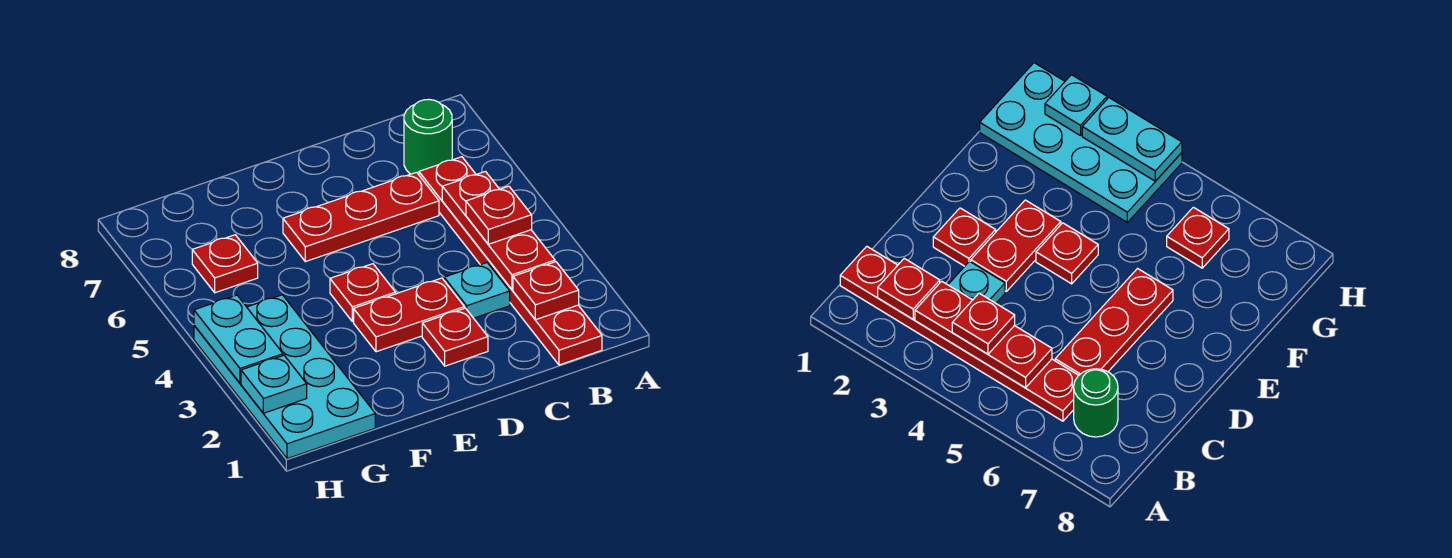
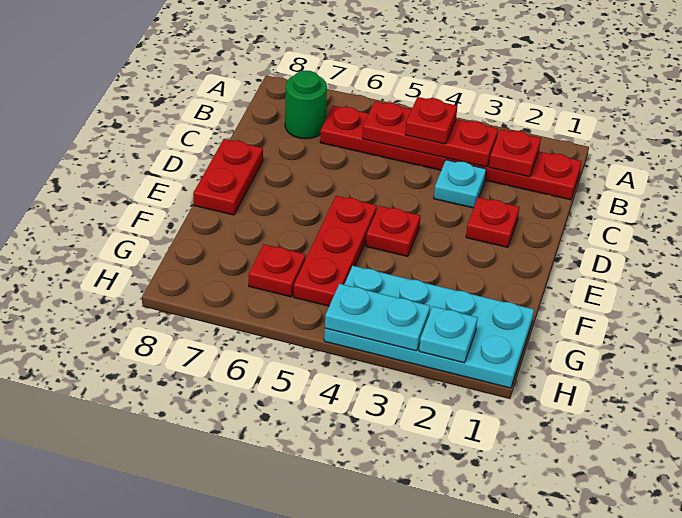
red plate C6:E6 level 1 -> red plate E5:G5 level 1
red plate D3:E3 level 1 -> red plate D8:E8 level 1

